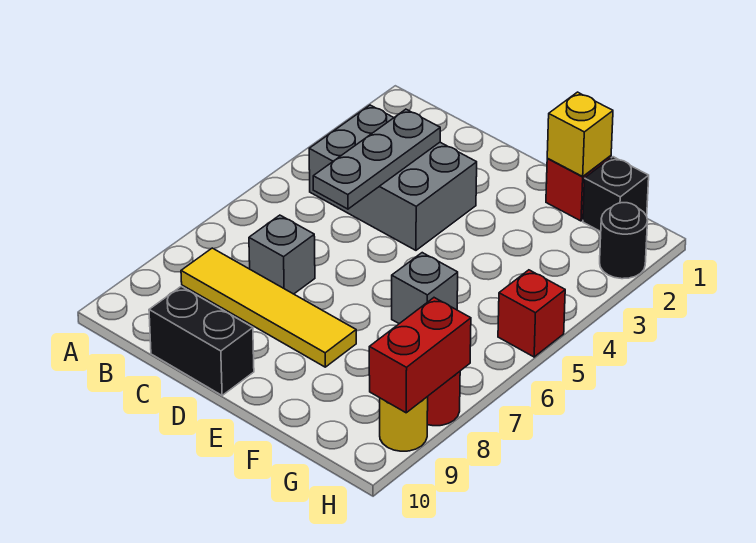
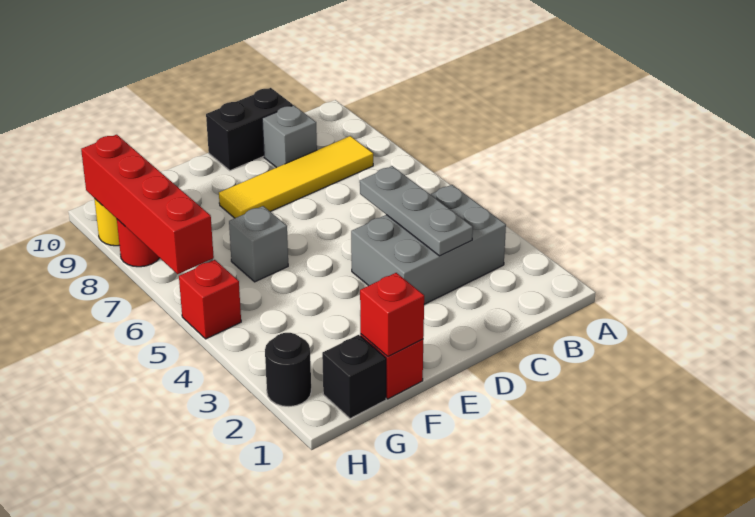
grey brick C7 level 1 -> grey brick C9 level 1
yellow brick F1 level 2 -> red brick F1 level 2
red brick H8:H9 level 2 -> red brick H6:H9 level 2

